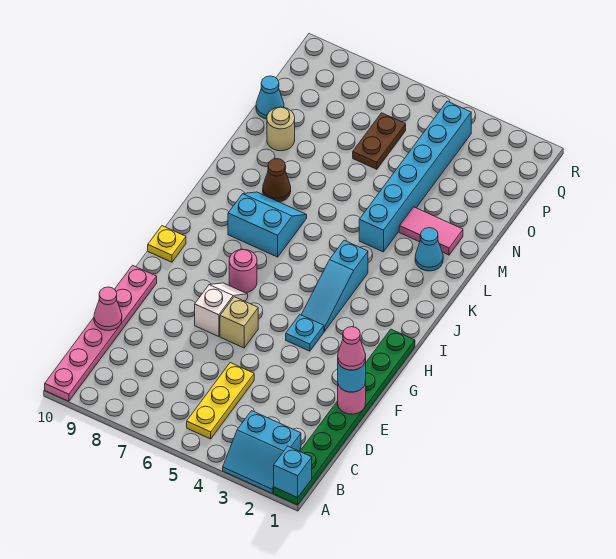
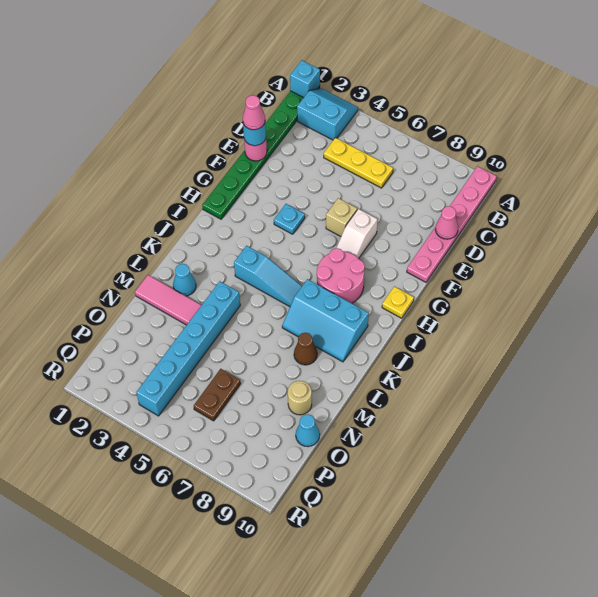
yellow plate B5:D5 level 1 -> yellow plate C4:C6 level 1
cyan slope H4:J4 level 1 top J -> cyan slope J4:J6 level 1 top 4
pink round brick H7 level 1 -> pink round brick H7:I8 level 1
cyan slope J7:K8 level 1 top J -> cyan slope J7:K9 level 1 top J
pink tile M2:M3 level 1 -> pink tile M1:M3 level 1

